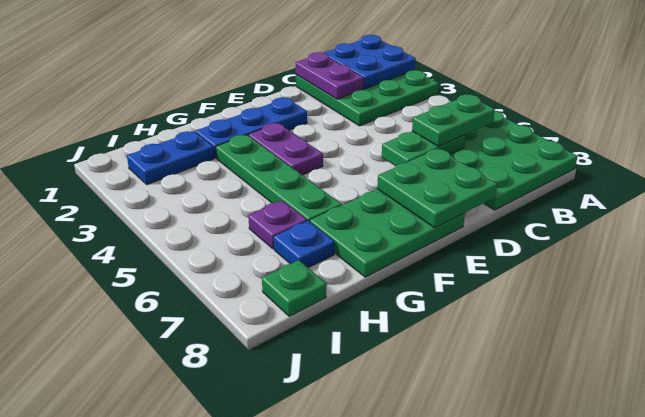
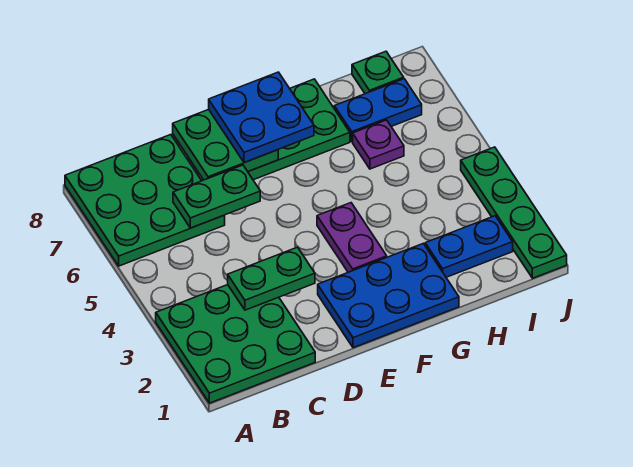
blue plate A1:B2 level 2 -> blue plate E7:F8 level 3
green plate B6:C6 level 3 -> green plate C3:D3 level 2
purple plate C1:C2 level 2 -> none
blue plate E2:G2 level 1 -> blue plate E1:G2 level 1
green plate G3:G6 level 1 -> green plate J1:J4 level 1
blue plate H7 level 1 -> blue plate H7:I7 level 1

